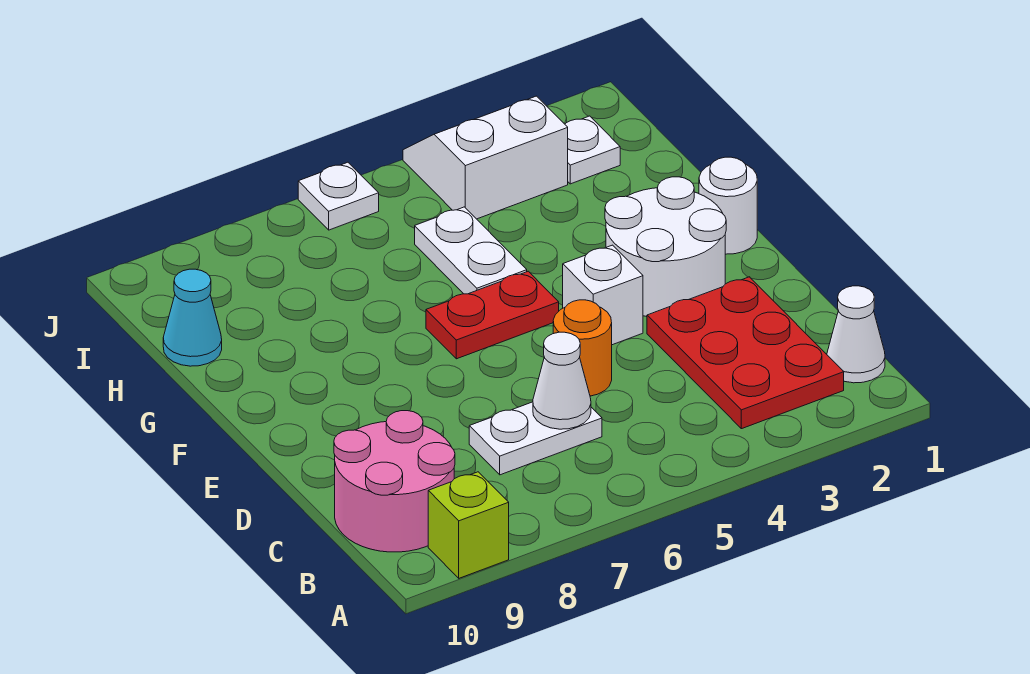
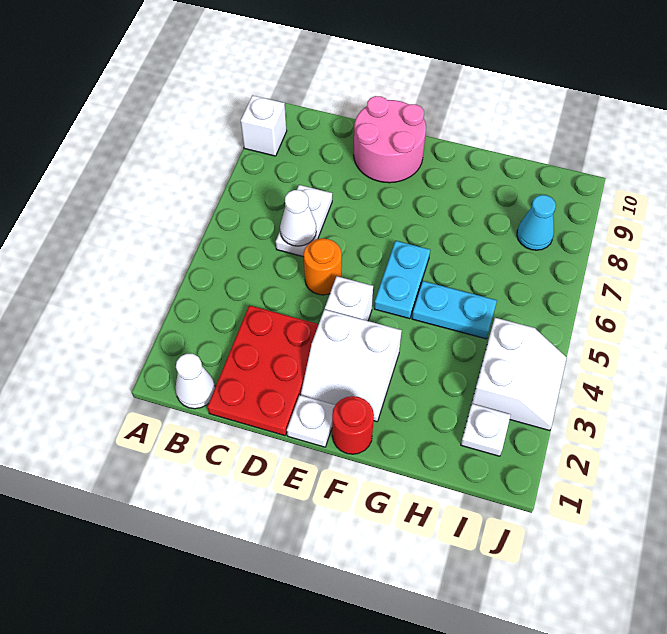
lime brick A9 level 1 -> white brick A9 level 1
red plate B2:D3 level 1 -> red plate C1:D3 level 1
pink round brick B9:C10 level 1 -> pink round brick D9:E10 level 1
white round brick E2:F3 level 1 -> white slope E2:F3 level 1 top 3
white round brick F1 level 1 -> red round brick F1 level 1
red plate F5:F6 level 1 -> cyan plate F5:F6 level 1
white plate G5:H5 level 1 -> cyan plate G5:H5 level 1
cyan cone H10 level 1 -> cyan cone I8 level 1
white plate J6 level 1 -> white plate E1 level 1

